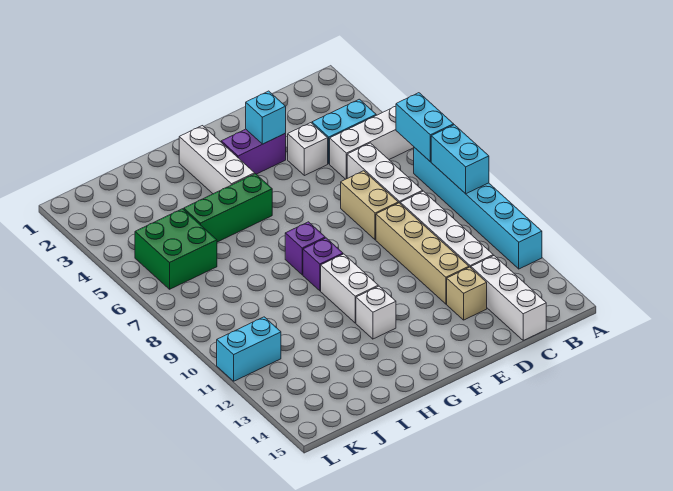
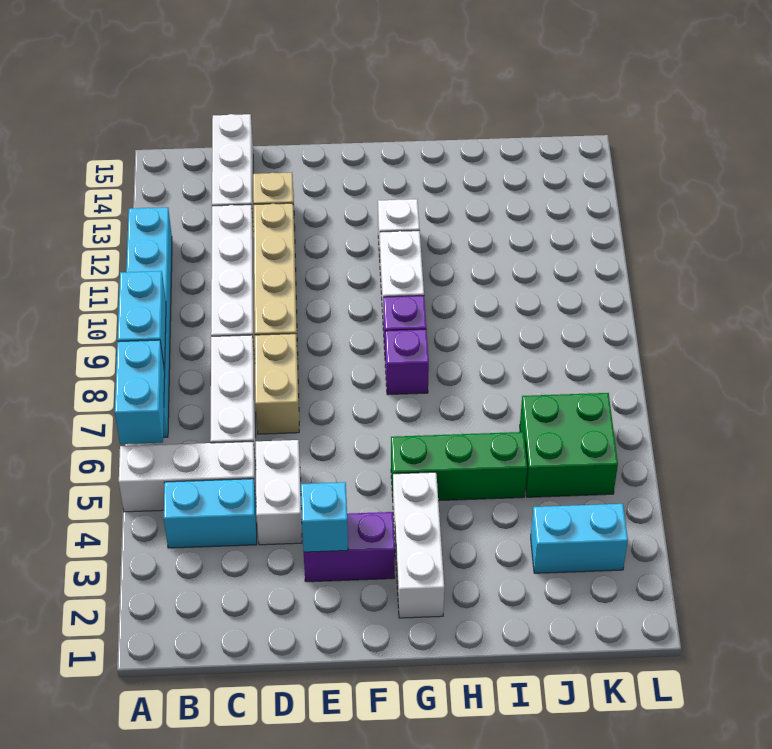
white brick D4 level 1 -> white brick D4:D5 level 1
cyan brick K11:L11 level 1 -> cyan brick J3:K3 level 1

